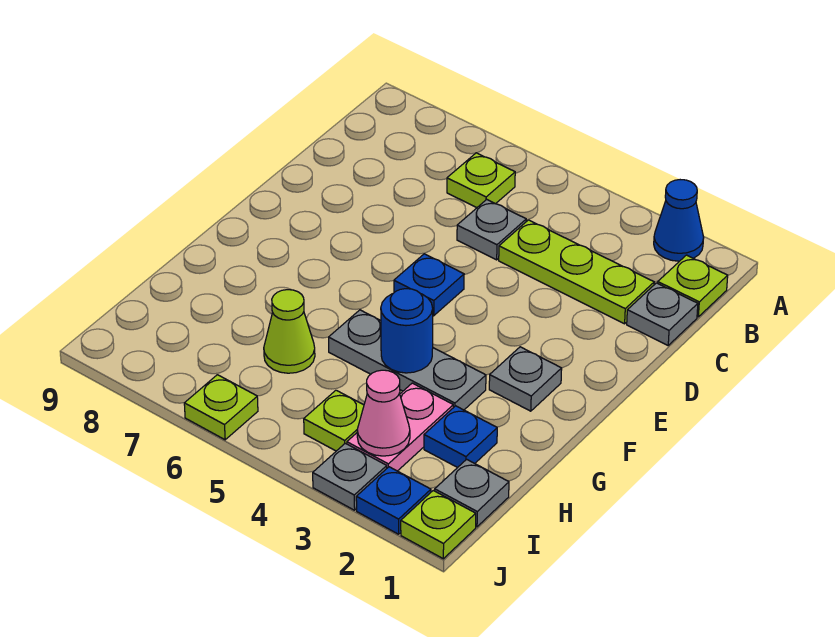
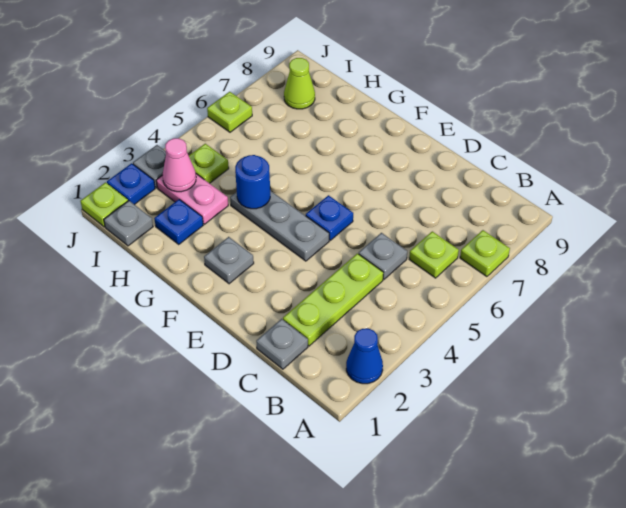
lime plate B1 level 1 -> lime plate A7 level 1
grey plate G3:G5 level 1 -> grey plate E4:G4 level 1
lime cone H6 level 1 -> lime cone I8 level 1

